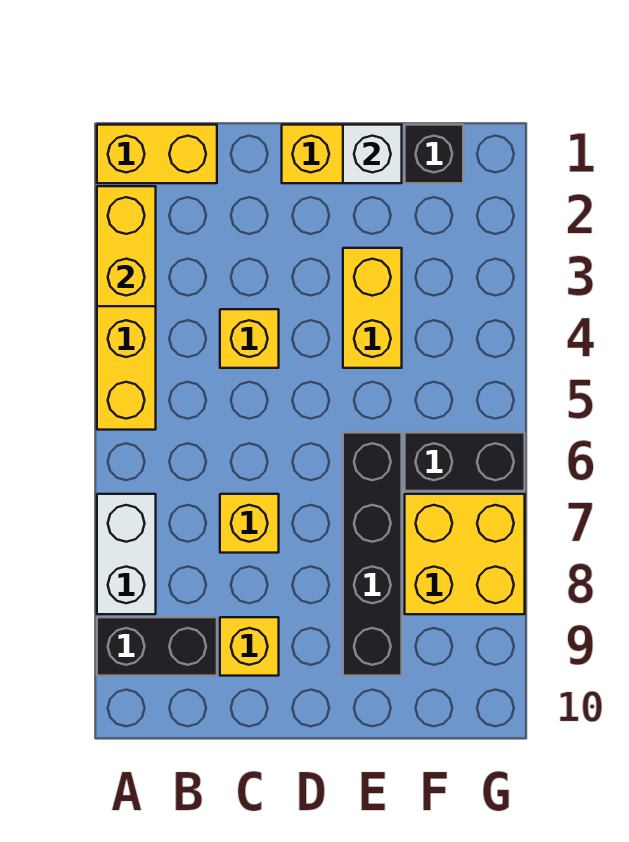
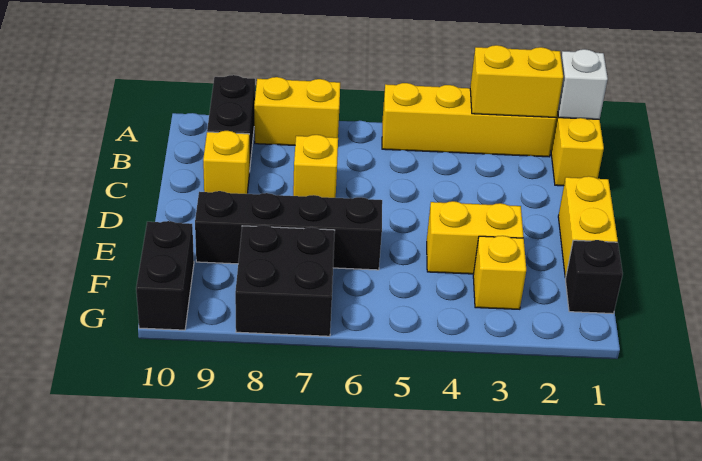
white brick A7:A8 level 1 -> yellow brick A7:A8 level 1
yellow brick C4 level 1 -> yellow brick F3 level 1
white brick E1 level 2 -> white brick A1 level 2
black brick F6:G6 level 1 -> black brick F10:G10 level 1
yellow brick F7:G8 level 1 -> black brick F7:G8 level 1

